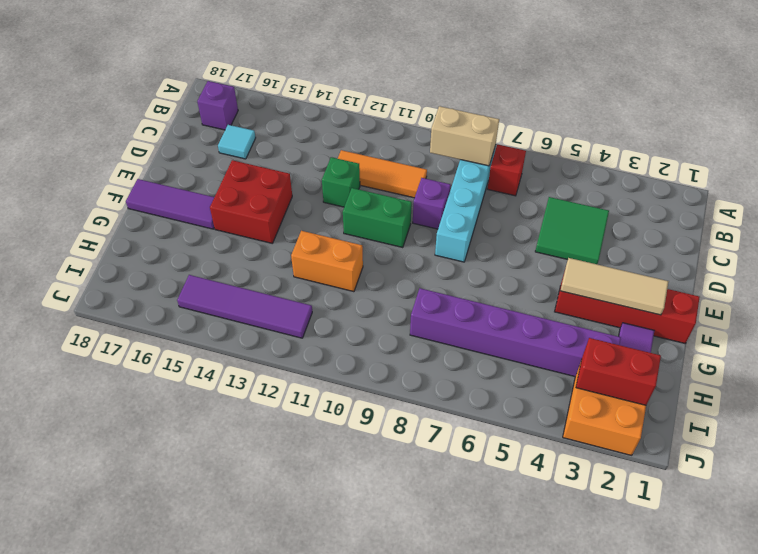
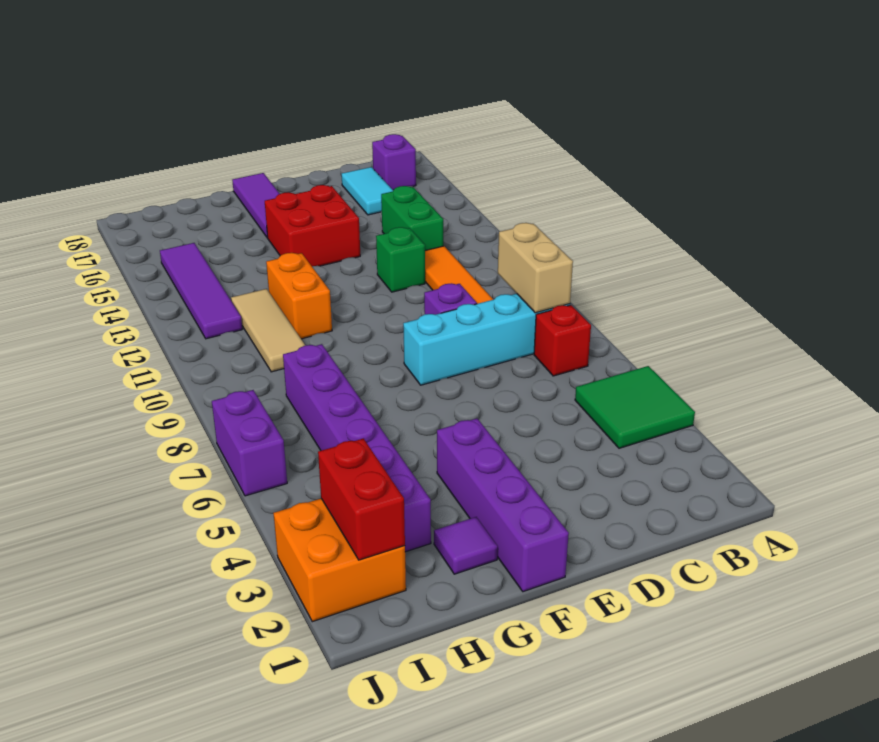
green tile C4:D5 level 1 -> green tile A4:B5 level 1
cyan tile C16 level 1 -> cyan tile C16:C17 level 1
green brick E10:E11 level 1 -> green brick C13:C14 level 1
red brick F1:F4 level 1 -> purple brick F1:F4 level 1
tan tile F2:F4 level 2 -> tan tile H10:H12 level 1
none -> purple brick J6:J7 level 1

